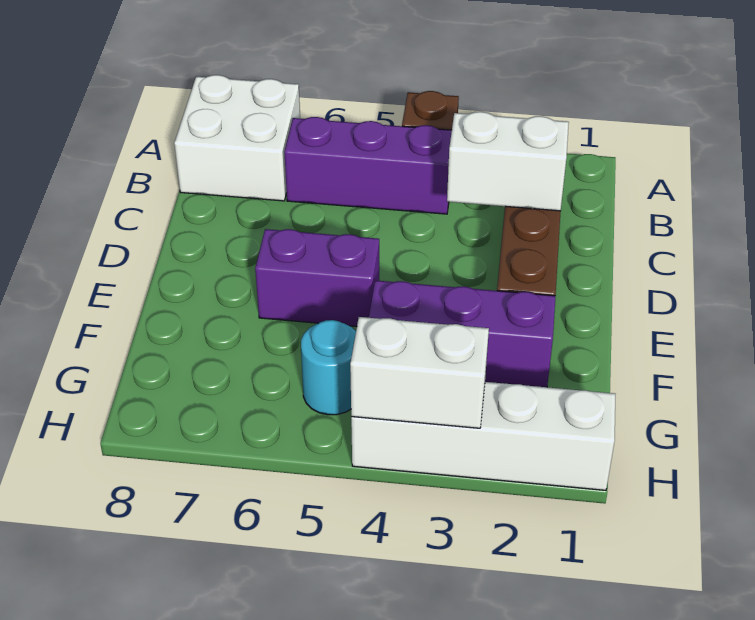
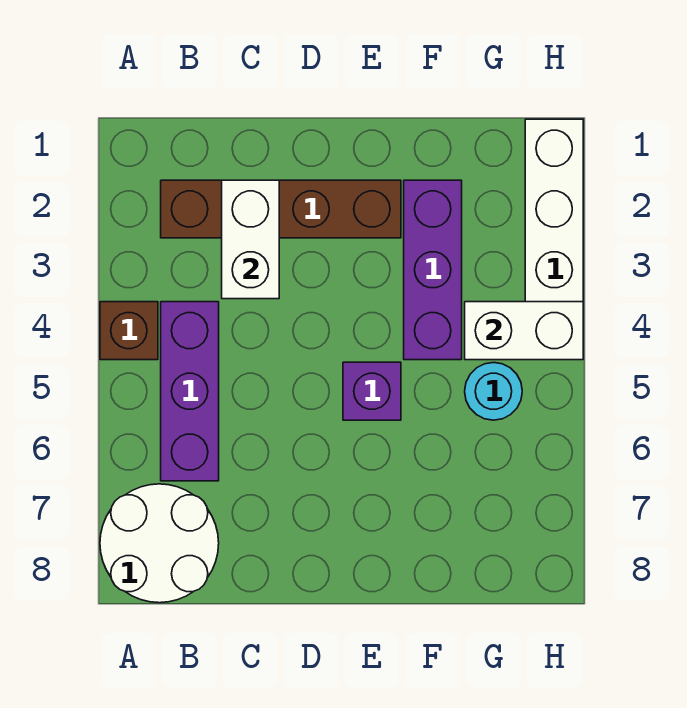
white brick A7:B8 level 1 -> white round brick A7:B8 level 1
purple brick E5:E6 level 1 -> purple brick E5 level 1
white brick H3:H4 level 2 -> white brick G4:H4 level 2

